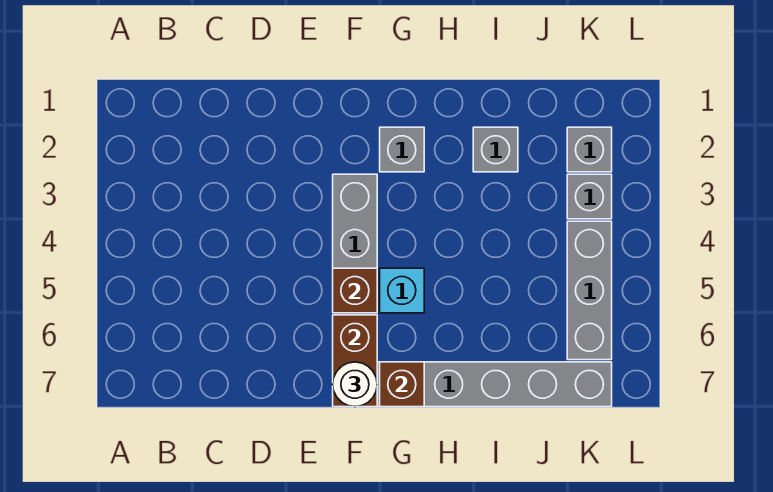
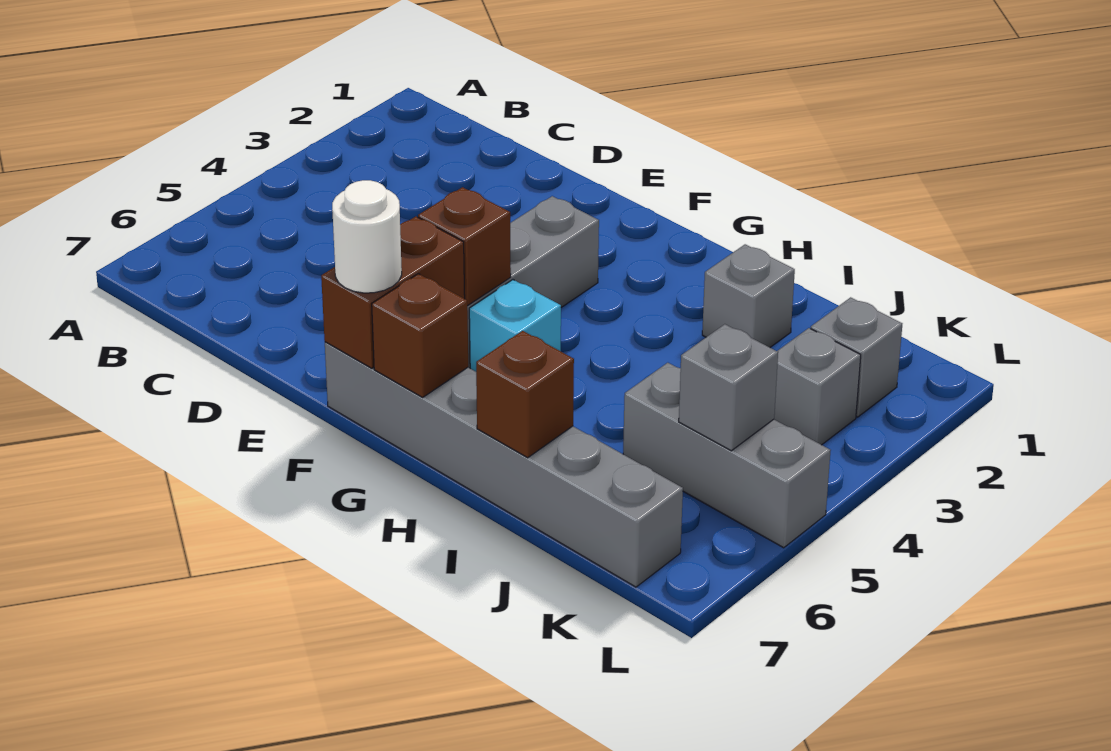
grey brick G2 level 1 -> grey brick K5 level 2
none -> brown brick I7 level 2
grey brick K4:K6 level 1 -> grey brick J5:L5 level 1

